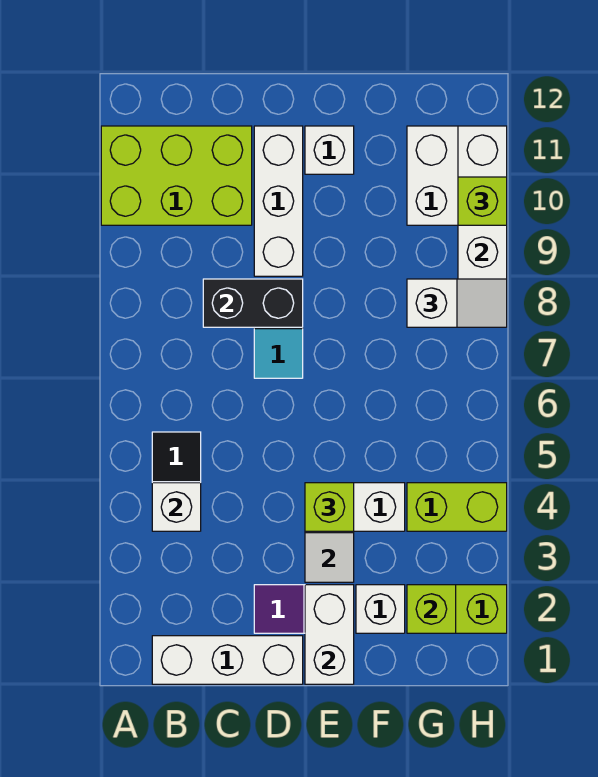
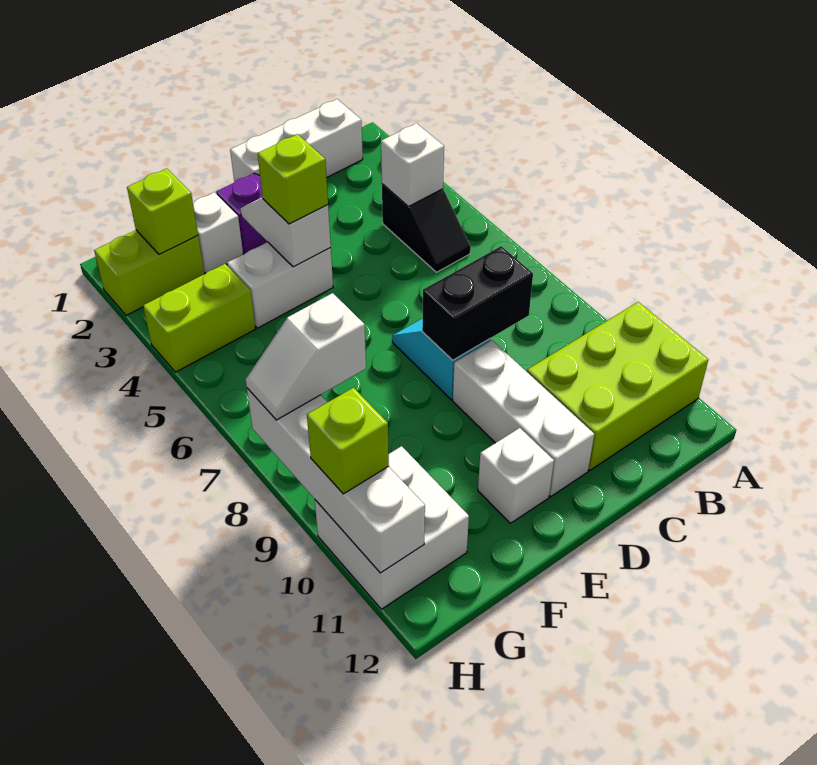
white brick E1:E2 level 2 -> none

